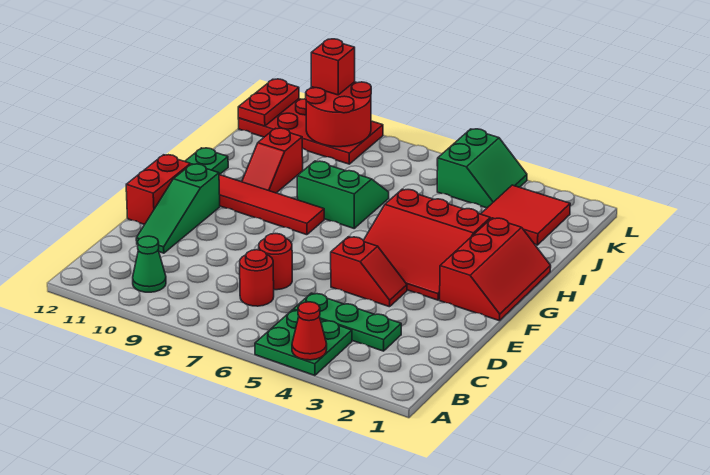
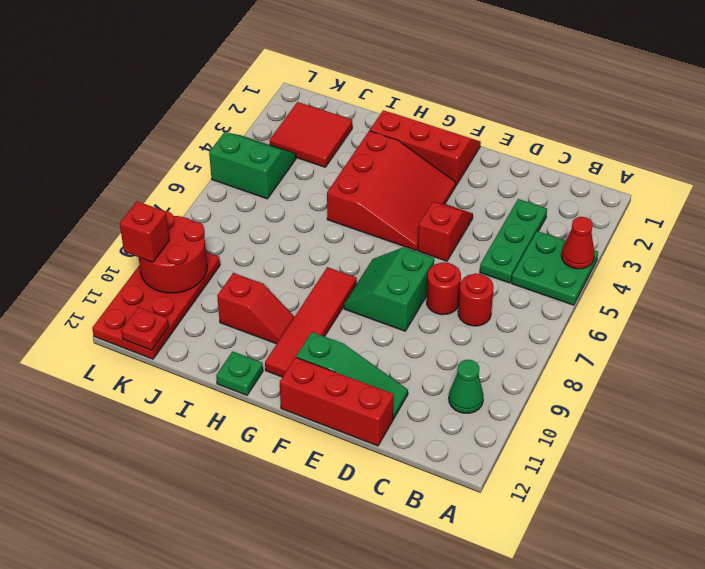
red brick E12:F12 level 1 -> red brick D12:F12 level 1
green slope H7:I8 level 1 top H -> green slope E7:F8 level 1 top E
red plate K12:L12 level 2 -> red plate K12 level 2

